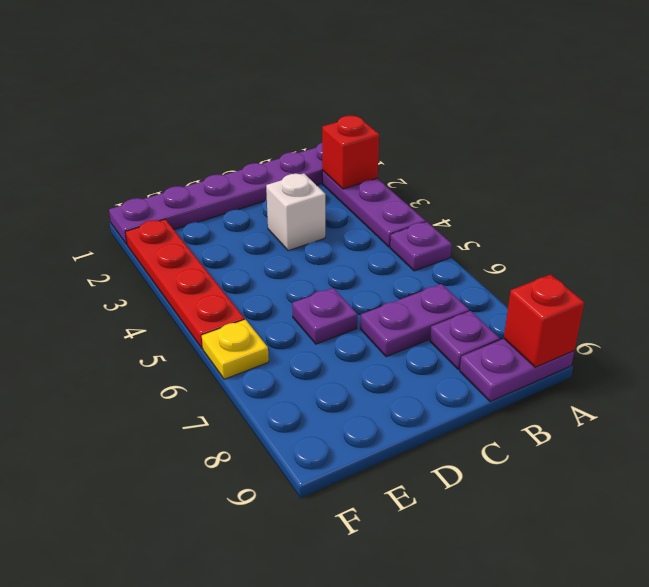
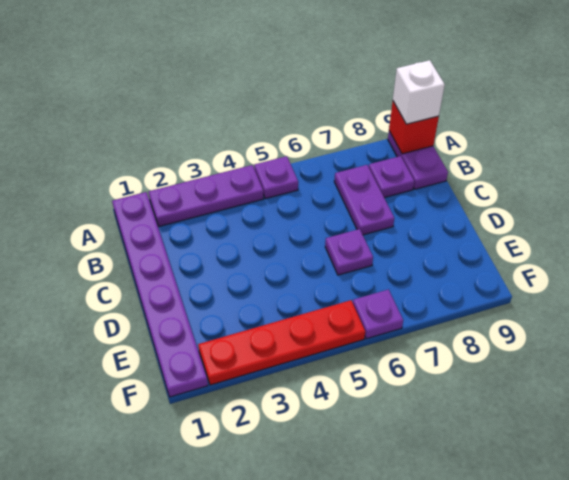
red brick A2 level 2 -> none
white brick C3 level 1 -> white brick A9 level 3
yellow plate F6 level 1 -> purple plate F6 level 1

